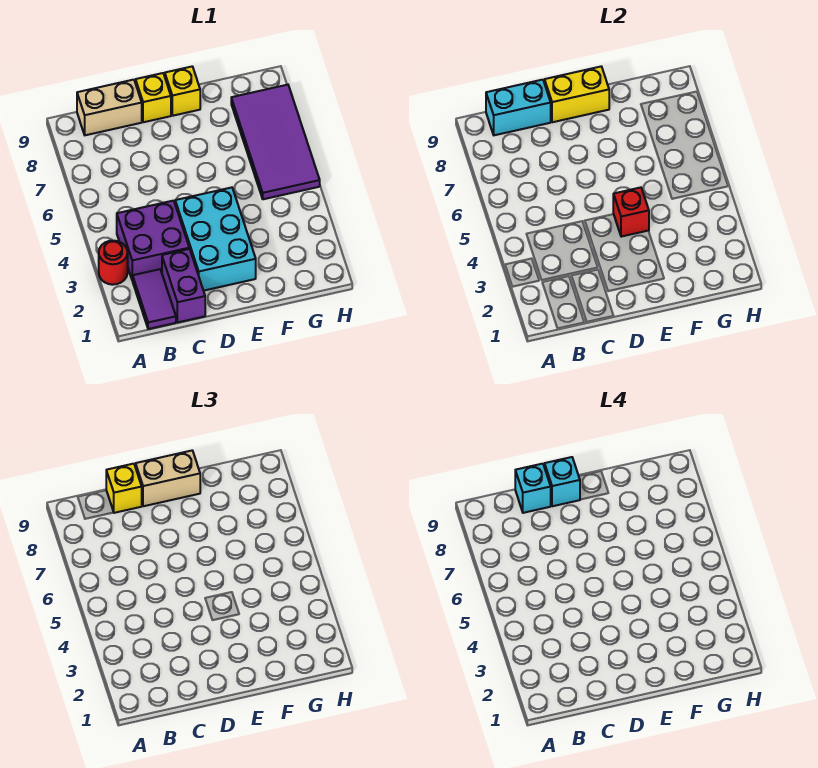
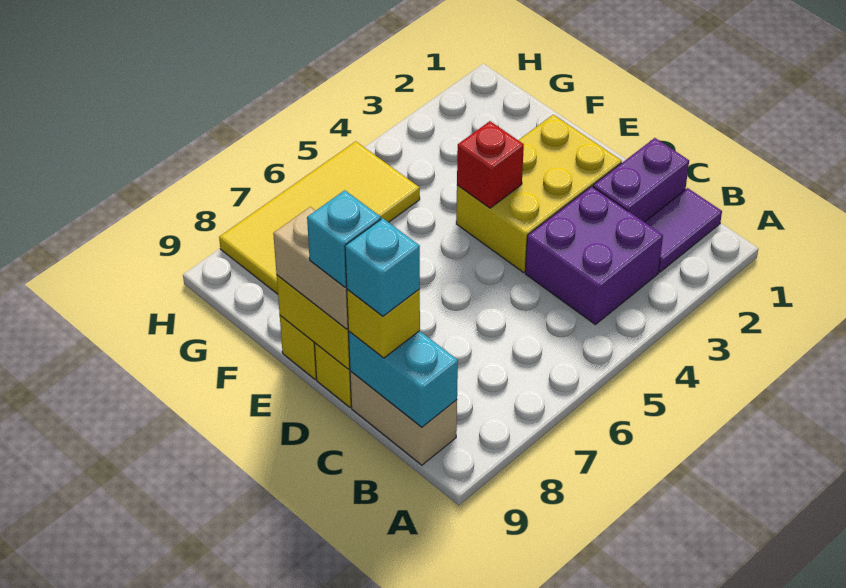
red round brick A3 level 1 -> none
cyan brick D2:E4 level 1 -> yellow brick D2:E4 level 1
purple tile G5:H8 level 1 -> yellow tile G5:H8 level 1

